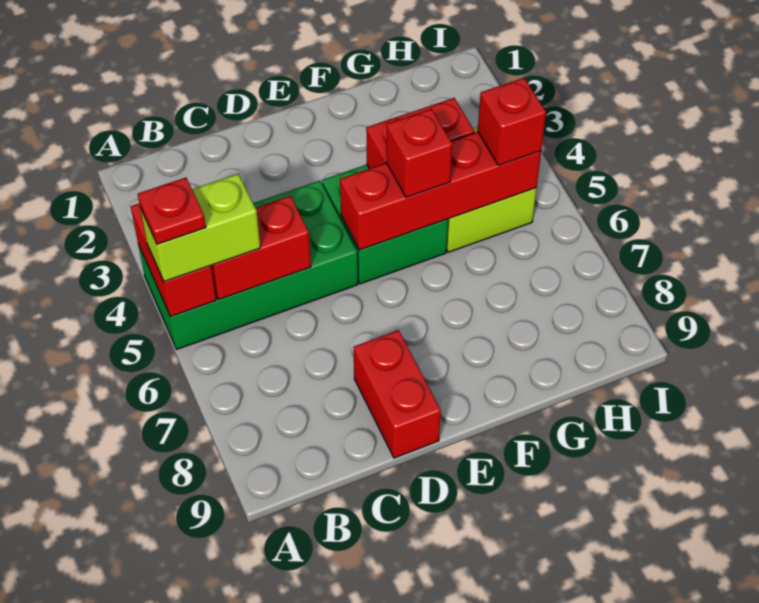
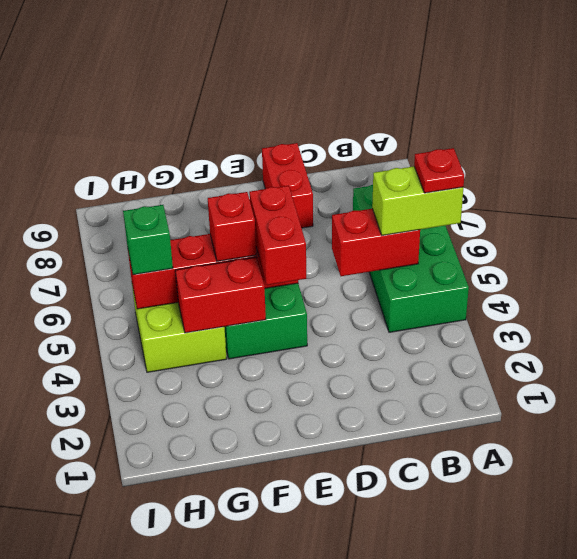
green brick A4:D5 level 1 -> green brick A4:B7 level 1
red brick A4:A5 level 2 -> red brick E4:E5 level 3
red brick H5 level 3 -> green brick H5 level 3

